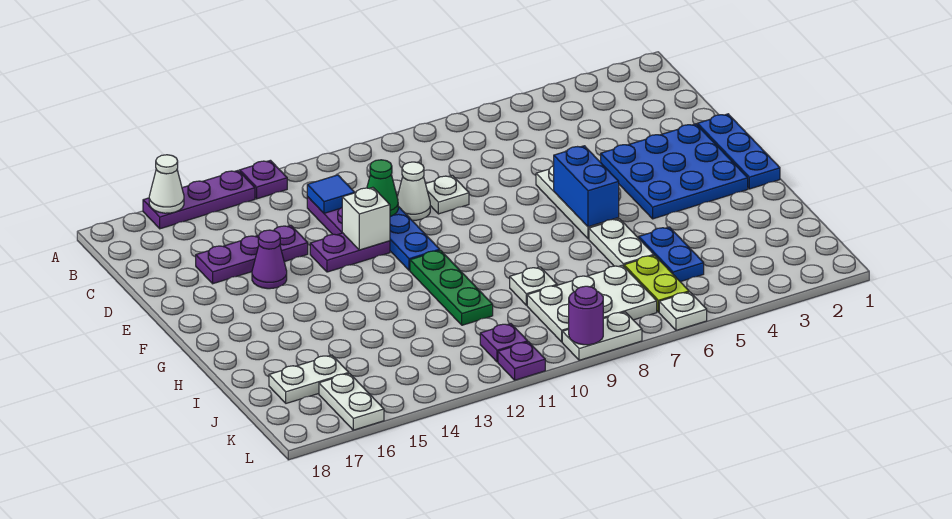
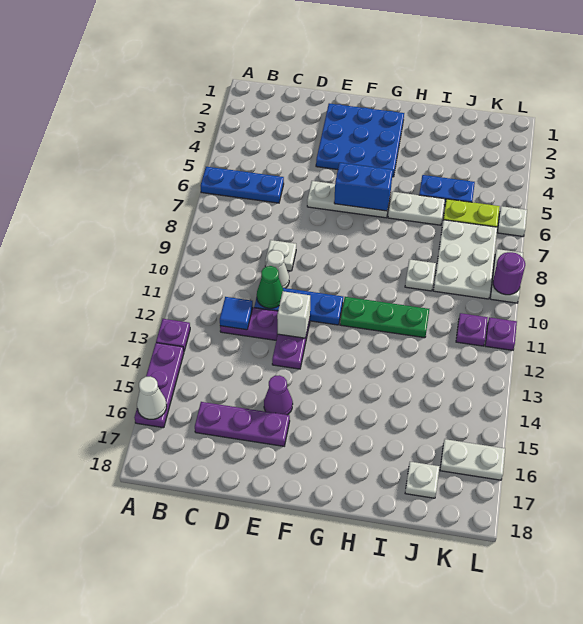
purple plate D14:D16 level 1 -> purple plate C16:E16 level 1
blue plate E1:G1 level 1 -> blue plate A6:C6 level 1
white plate J16:J17 level 1 -> white plate J17 level 1

